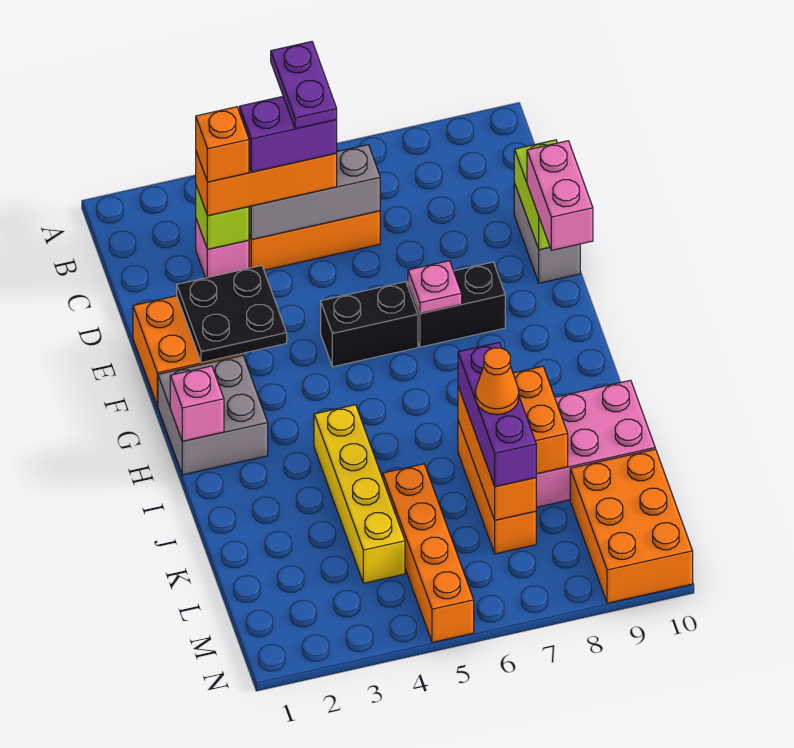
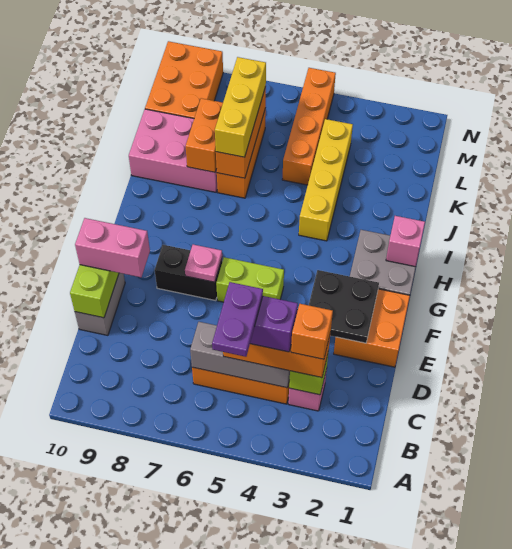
pink brick E10:F10 level 3 -> pink brick E9:E10 level 3
black brick F5:F6 level 1 -> lime brick F5:F6 level 1
purple brick J7:L7 level 3 -> yellow brick J7:L7 level 3
orange cone K7 level 4 -> none

